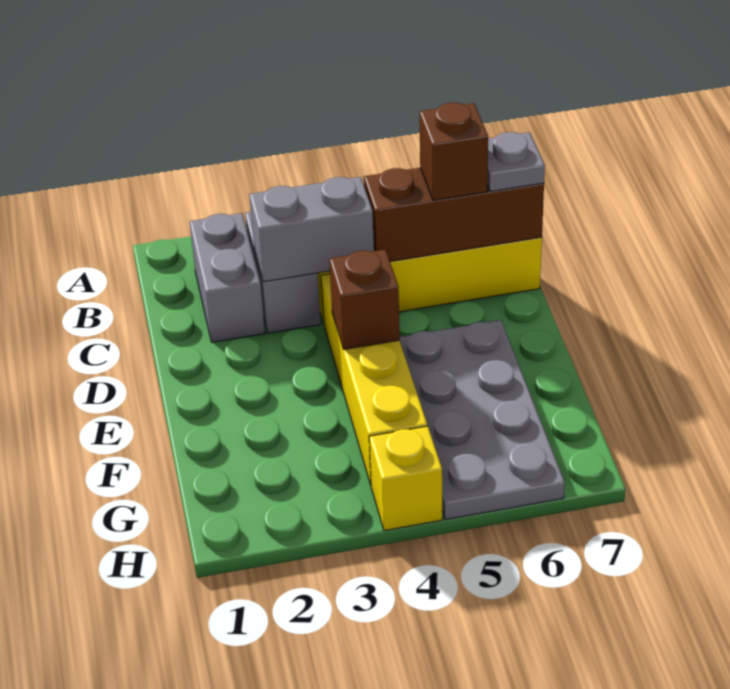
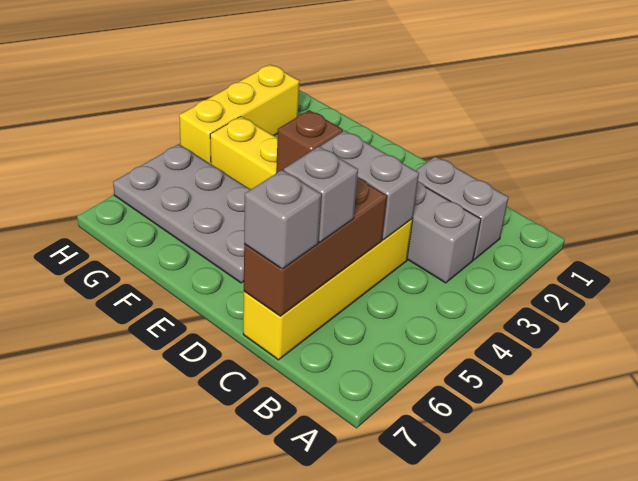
grey brick C3:C4 level 2 -> grey brick C4:D4 level 2
brown brick C6 level 3 -> grey brick C6 level 3
grey plate C7 level 3 -> grey brick C7 level 3
yellow brick H4 level 1 -> yellow brick H2:H4 level 1

